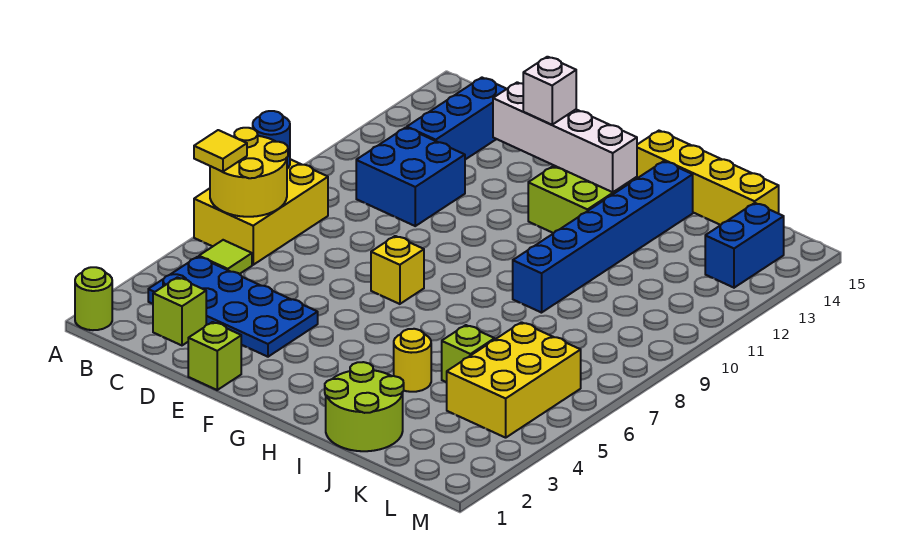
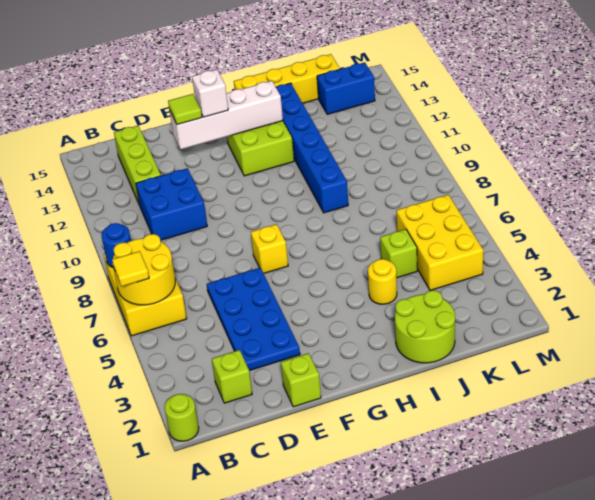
blue plate B3:E4 level 1 -> blue plate D3:E6 level 1
lime tile B5 level 1 -> lime tile E13 level 3
blue brick C12:C14 level 1 -> lime brick C12:C14 level 1
blue brick L13:L14 level 1 -> blue brick K14:L14 level 1

